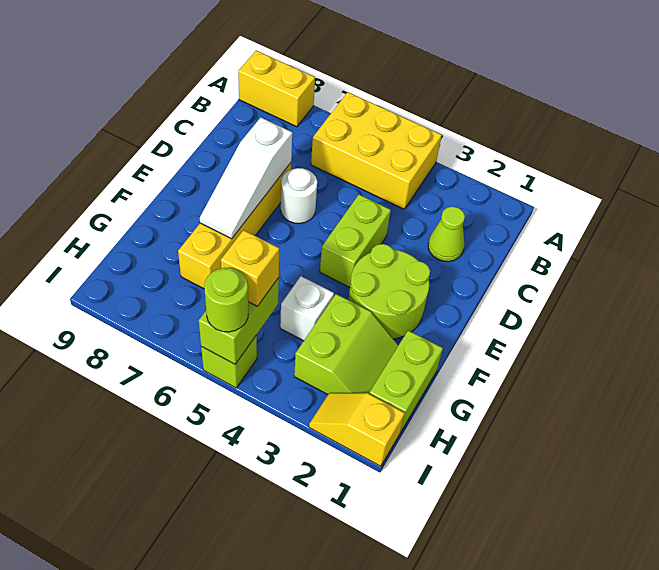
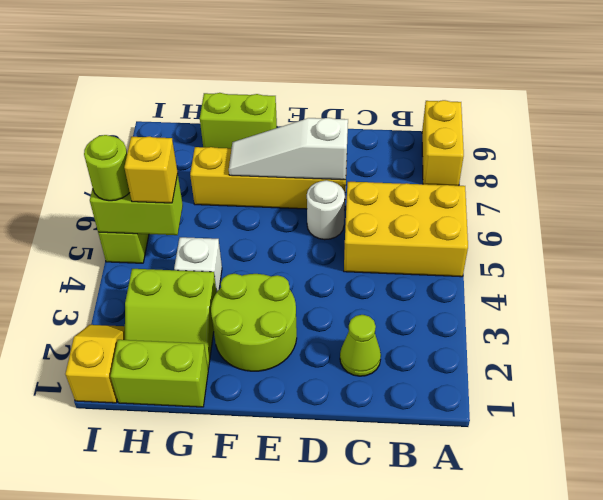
yellow brick A4:B6 level 1 -> yellow brick A5:C6 level 1
lime brick D4:E4 level 1 -> lime brick F9:G9 level 1

